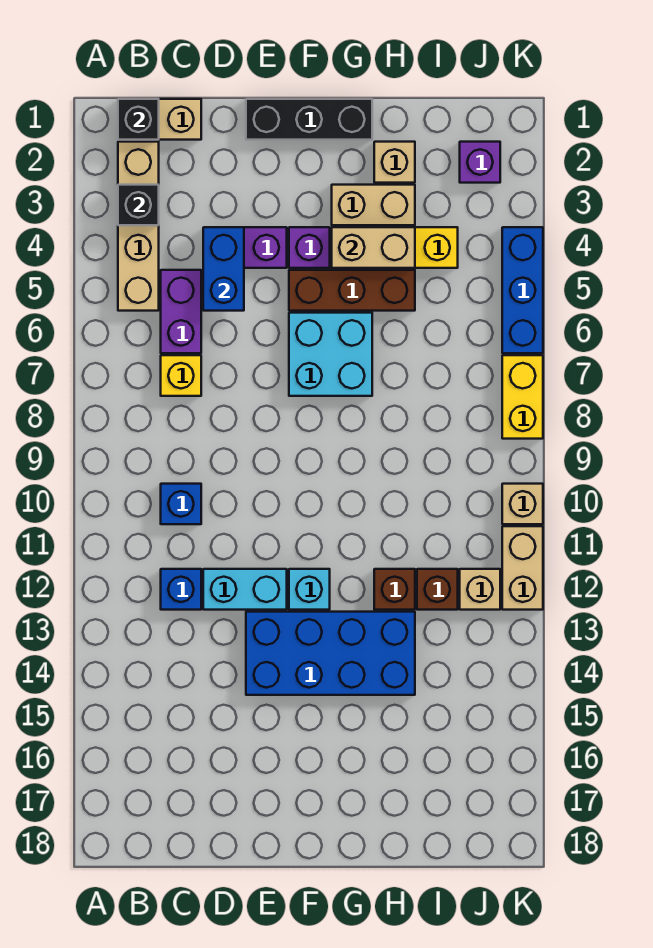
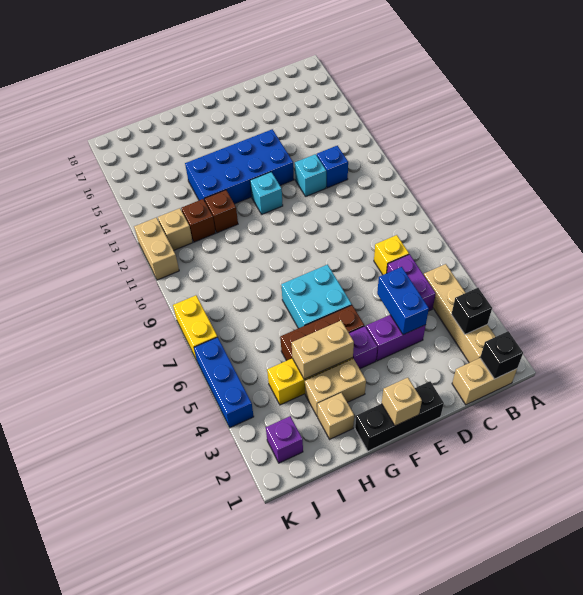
blue brick C10 level 1 -> none
cyan brick D12:E12 level 1 -> cyan brick D12 level 1
tan brick K10 level 1 -> tan brick F1 level 2

